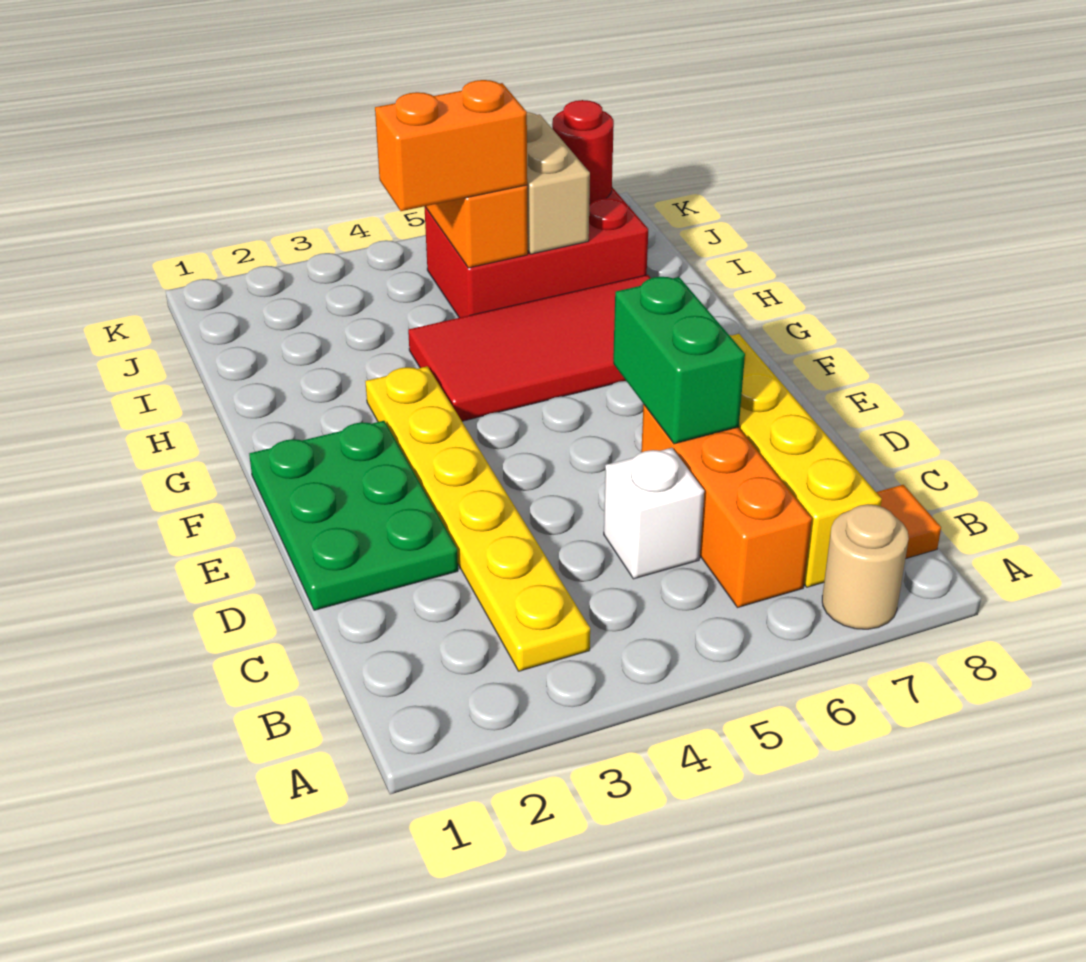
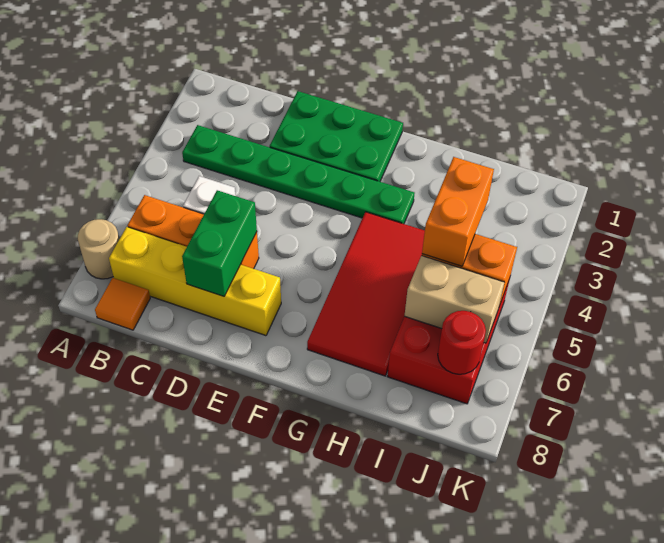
yellow plate B3:G3 level 1 -> green plate B3:G3 level 1
green brick D6:E6 level 2 -> green brick D6:D7 level 2

